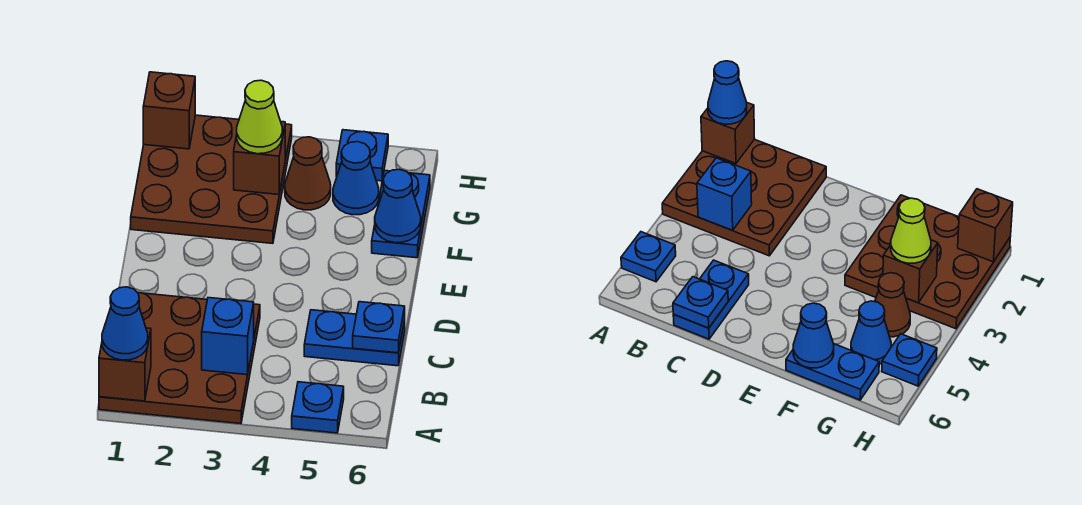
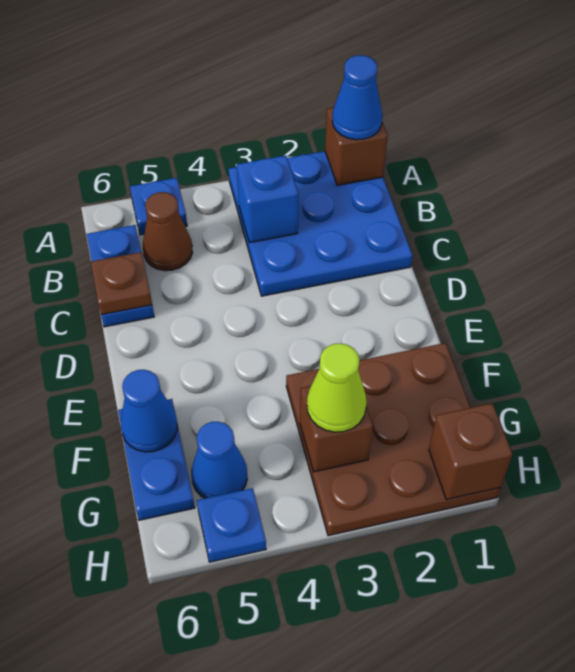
brown plate A1:C3 level 1 -> blue plate A1:C3 level 1
blue plate C5:C6 level 1 -> blue plate B6:C6 level 1
blue plate C6 level 2 -> brown plate C6 level 2
brown cone G4 level 1 -> brown cone B5 level 1

